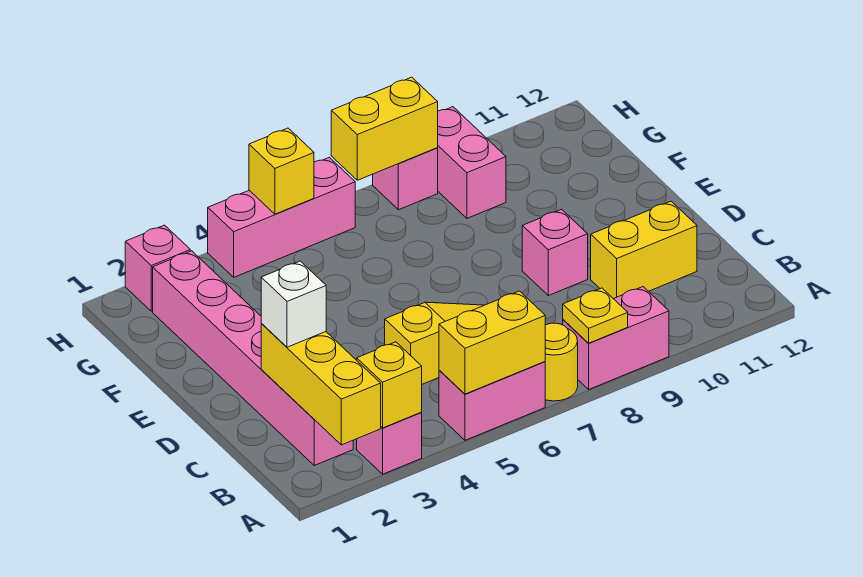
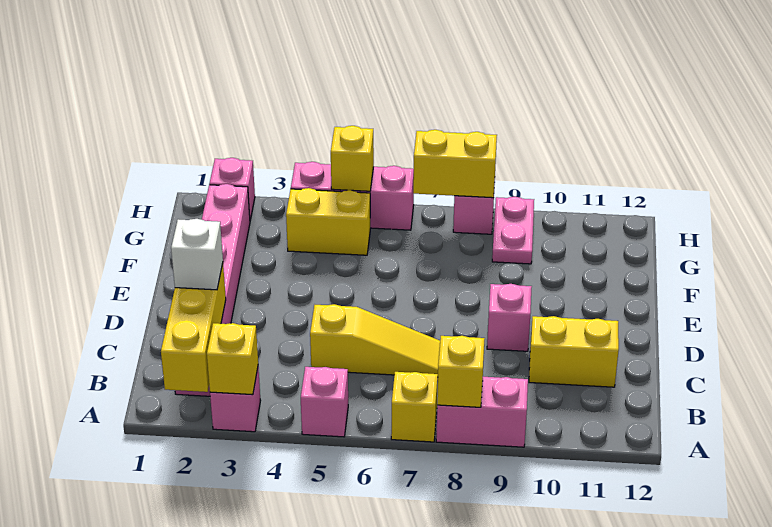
pink brick A5:A6 level 1 -> pink brick A5 level 1
yellow brick A5:A6 level 2 -> yellow brick G4:G5 level 1
yellow round brick A7 level 1 -> yellow brick A7 level 1
yellow plate A8 level 2 -> yellow brick A8 level 2
pink brick G9:H9 level 1 -> pink plate G9:H9 level 1

